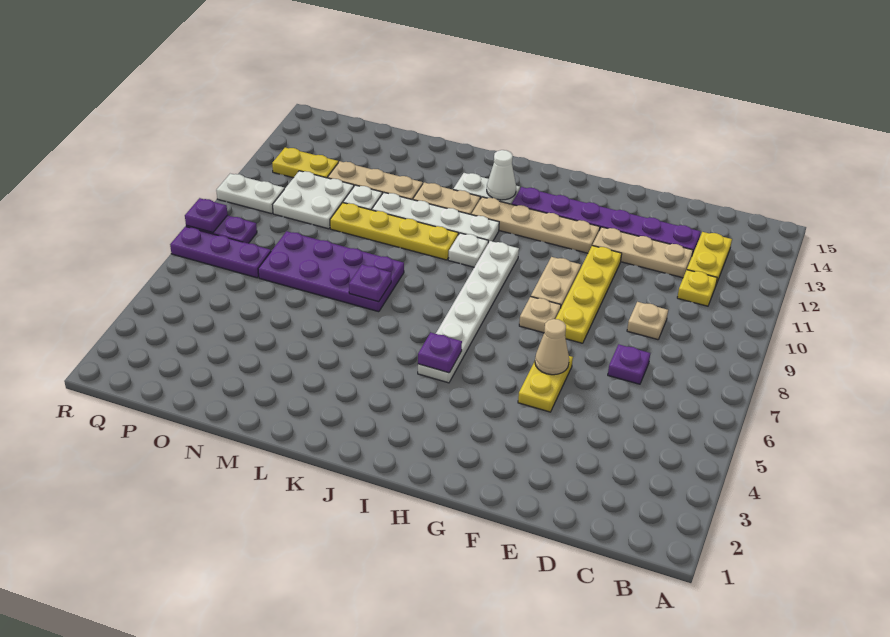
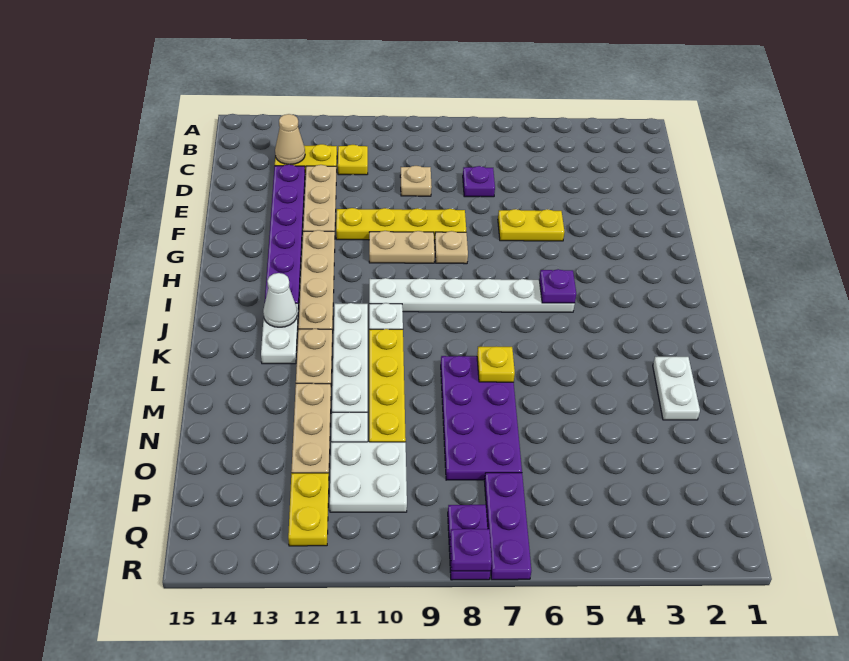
tan cone F6 level 2 -> tan cone C13 level 2
purple plate L7 level 2 -> yellow plate L7 level 2
white plate Q10:R10 level 1 -> white plate L2:M2 level 1

